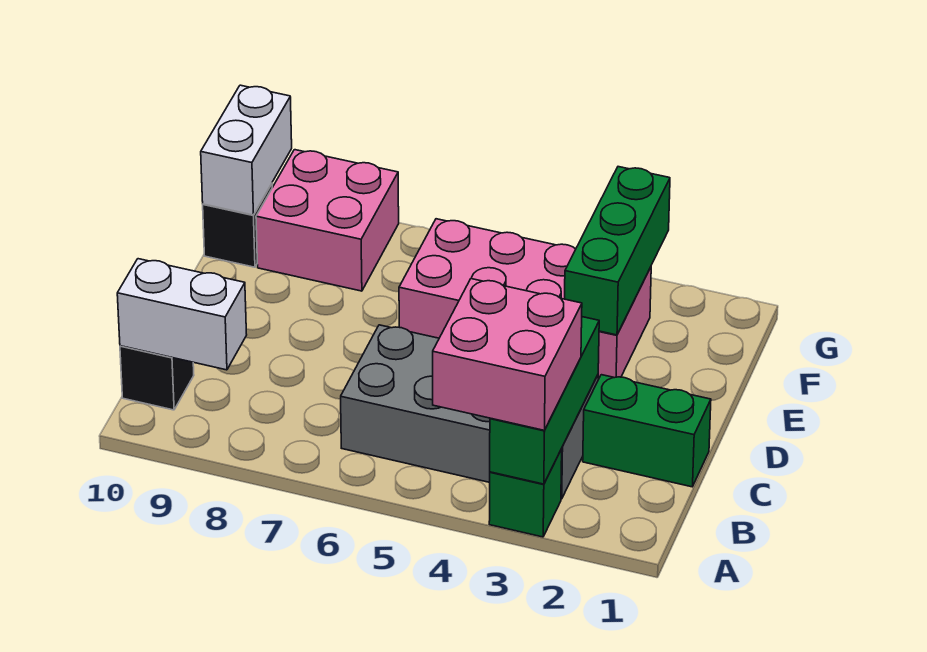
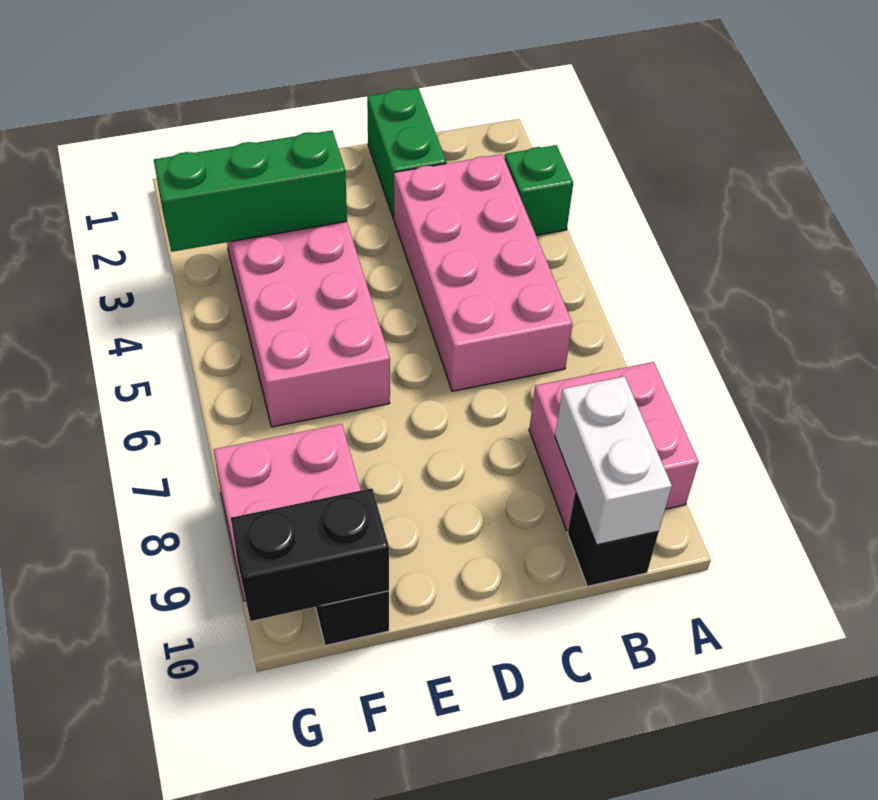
green brick A3:C3 level 2 -> none
pink brick A3:B4 level 3 -> pink brick A8:B9 level 1
grey brick B3:C6 level 1 -> pink brick B3:C6 level 1
white brick F10:G10 level 2 -> black brick F10:G10 level 2

